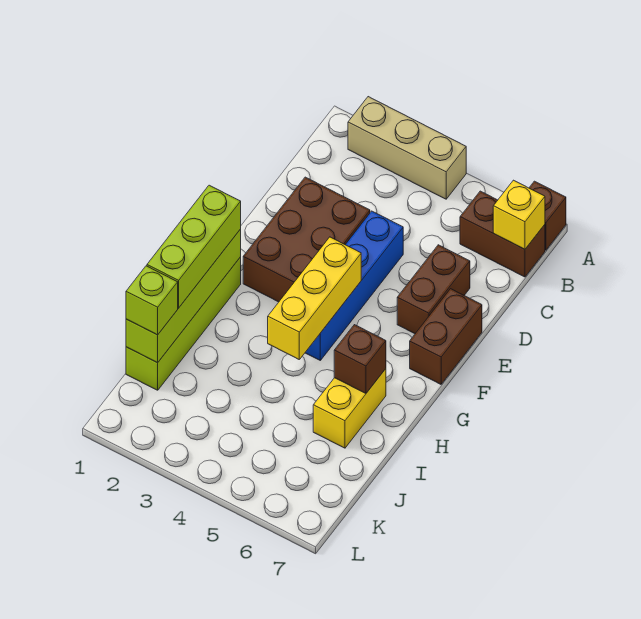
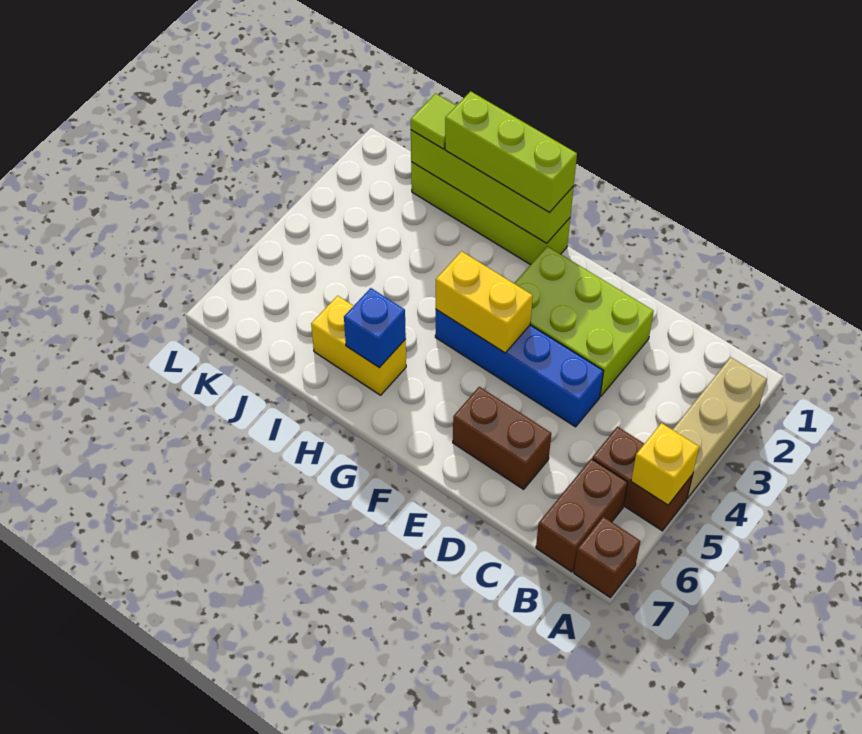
yellow brick B7 level 2 -> yellow brick A5 level 2
brown brick D2:F3 level 1 -> lime brick D2:F3 level 1
brown brick E7:F7 level 1 -> brown brick A5:B5 level 1
yellow brick F4:H4 level 2 -> yellow brick F4:G4 level 2
brown brick H6 level 2 -> blue brick H6 level 2
lime brick J1 level 3 -> lime tile J1 level 3

